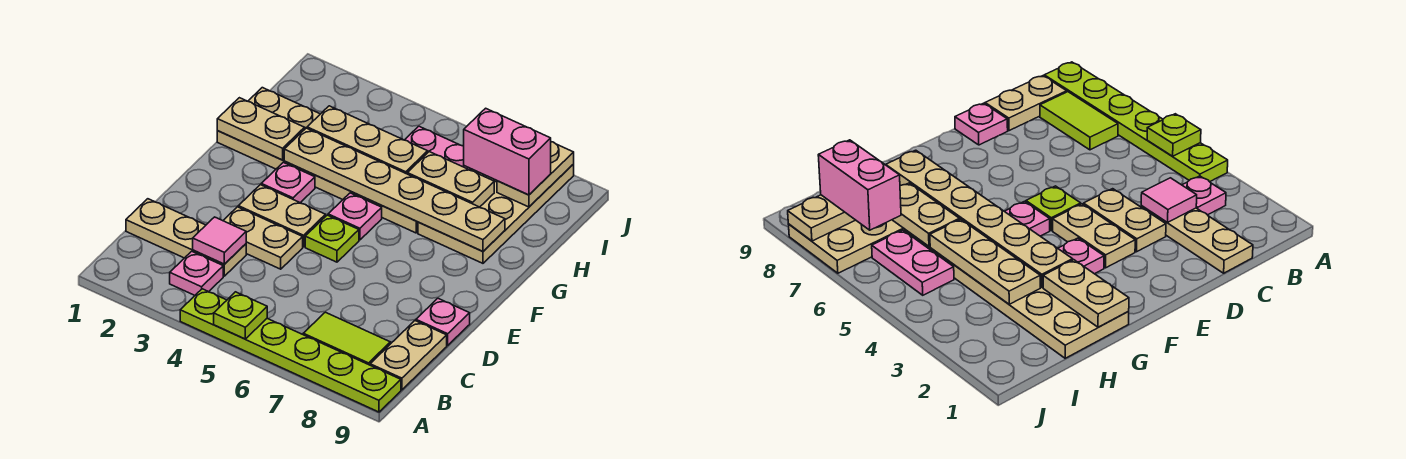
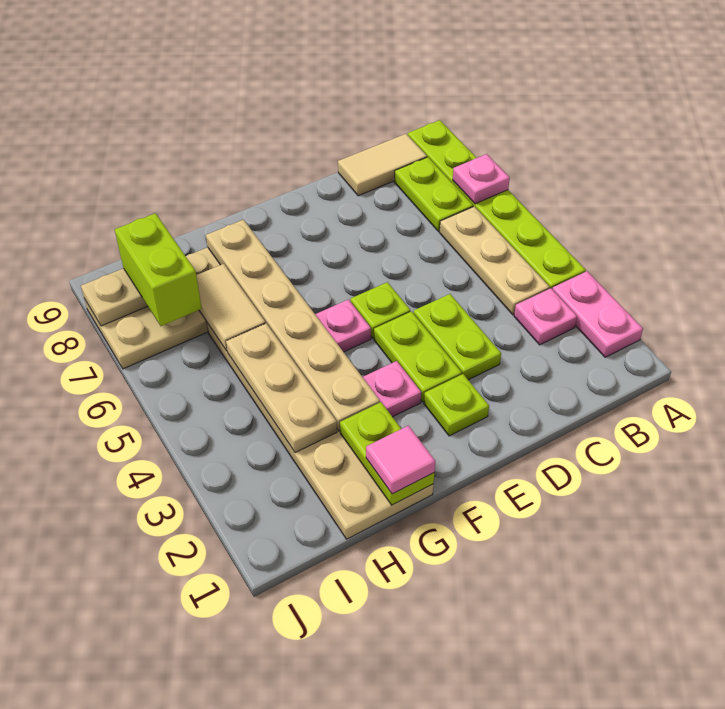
lime plate A5 level 2 -> lime plate E2 level 1
lime tile B7:B8 level 1 -> lime plate B7:B8 level 1
tan plate B9:C9 level 1 -> tan tile B9:C9 level 1
tan plate C1:C3 level 1 -> tan plate B4:B6 level 1
pink tile C3 level 2 -> pink tile G1 level 3
tan plate D3:D4 level 1 -> lime plate D3:D4 level 1
pink plate D9 level 1 -> pink plate A7 level 2
tan plate E3:E4 level 1 -> lime plate E3:E4 level 1
tan plate G1:G2 level 2 -> lime plate G1:G2 level 2
tan plate H6:H7 level 2 -> tan tile H6:H7 level 2
pink plate I5:I6 level 1 -> pink plate A2:A3 level 1
pink brick I7:I8 level 3 -> lime brick I7:I8 level 3

